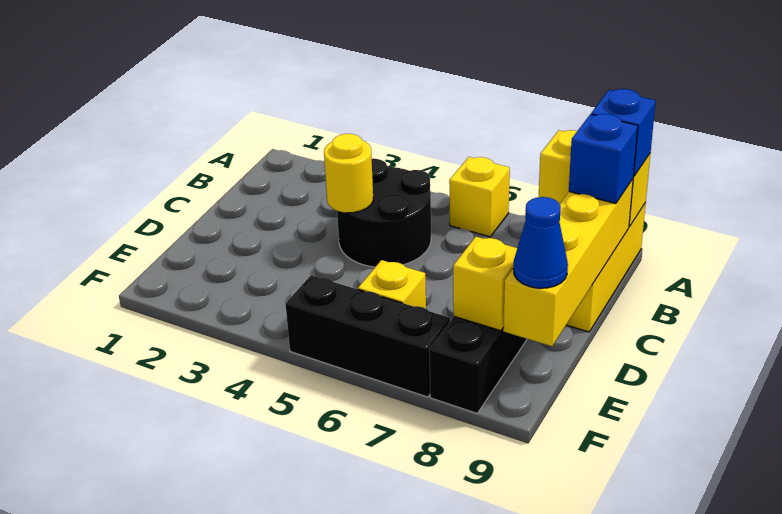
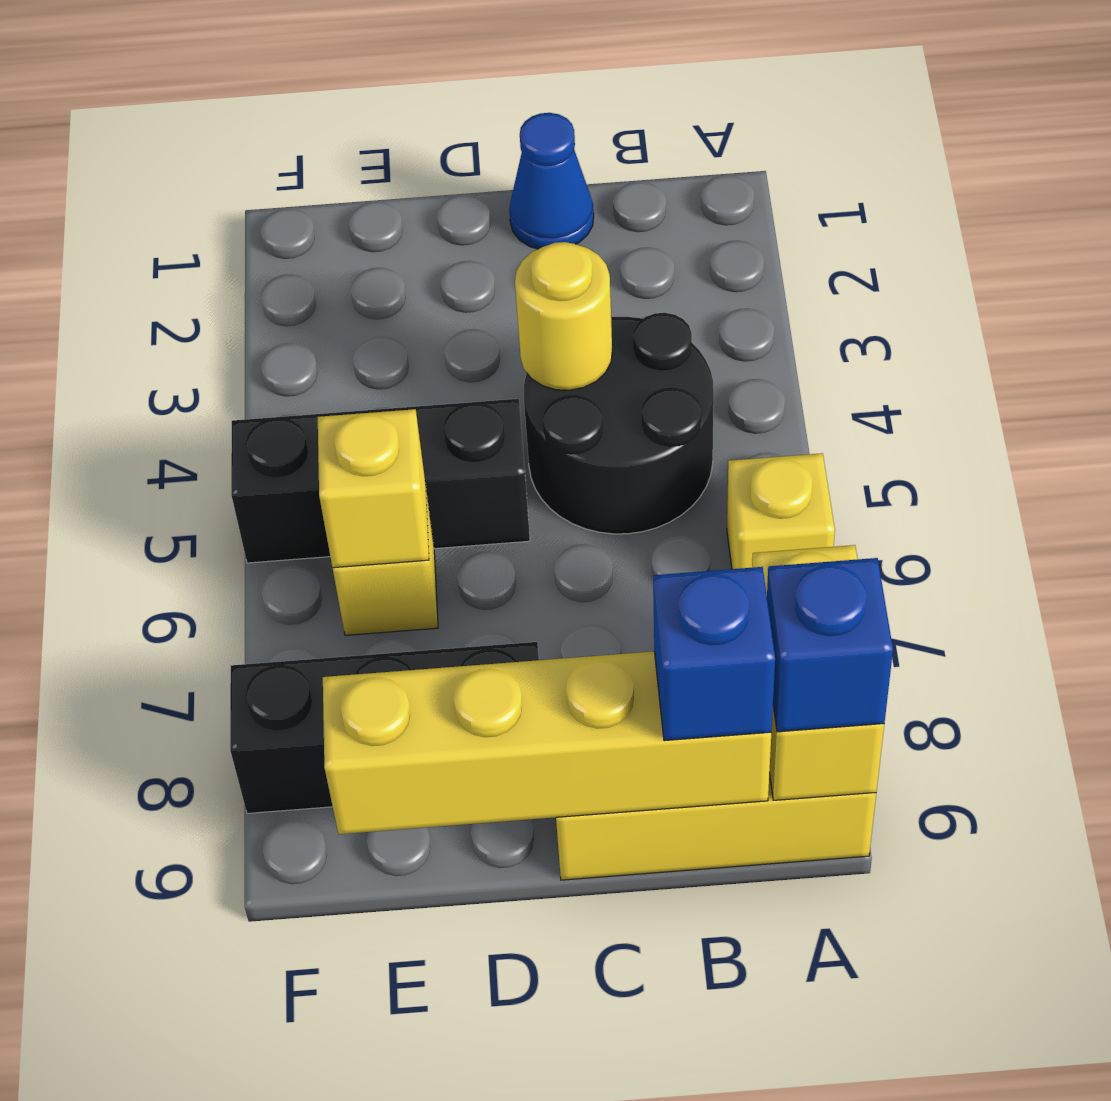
yellow brick E8 level 2 -> yellow brick E6 level 2
blue cone E9 level 3 -> blue cone C1 level 1
black brick F5:F7 level 1 -> black brick D5:F5 level 1

